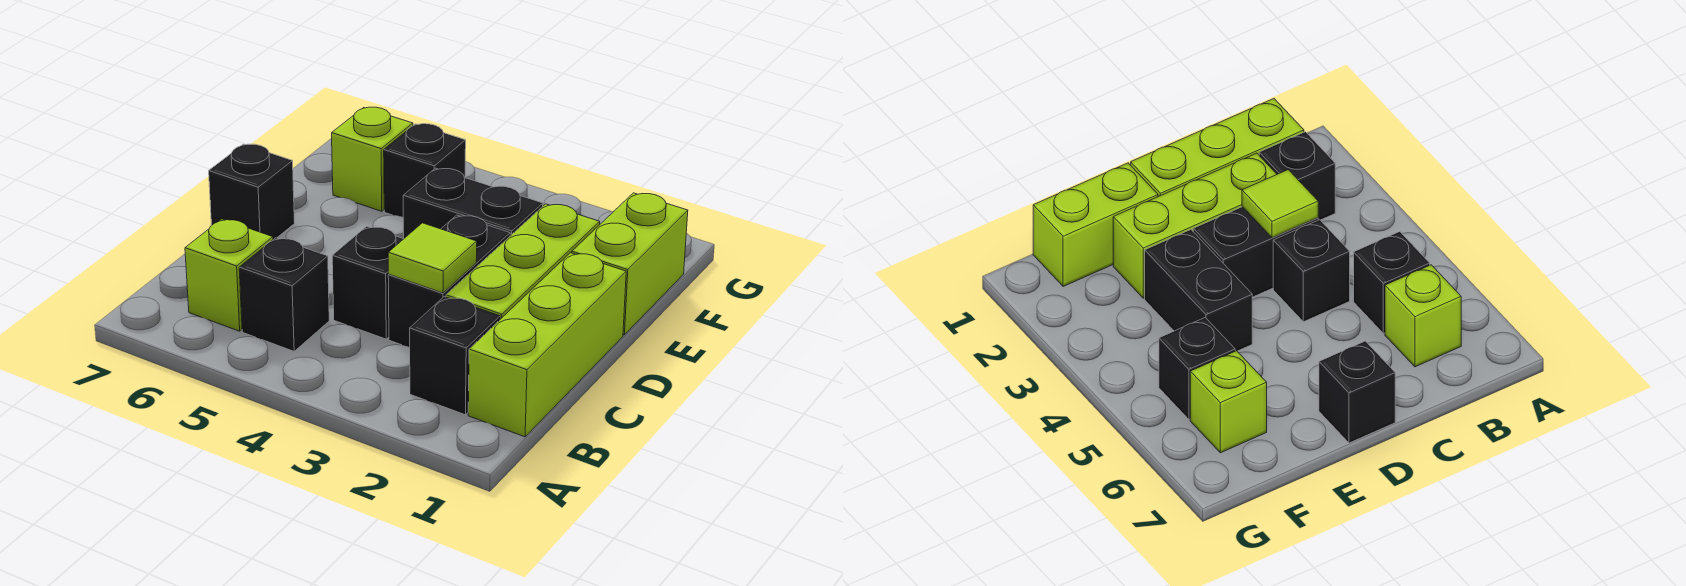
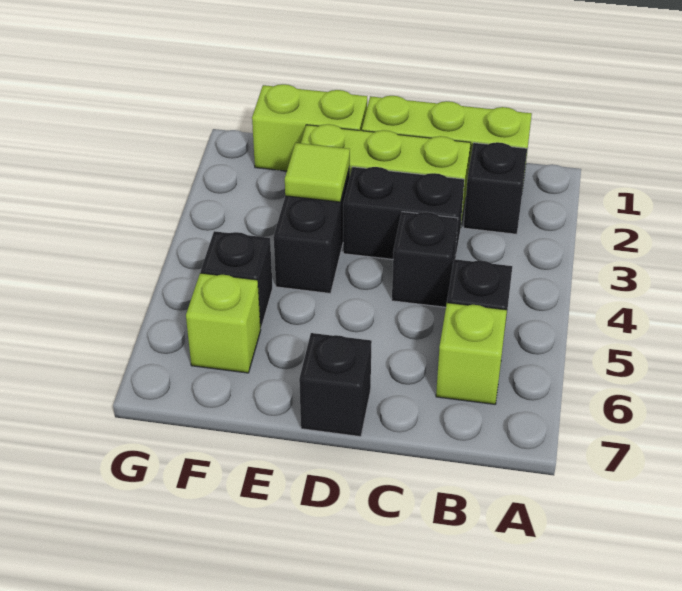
lime tile C3 level 2 -> lime tile E3 level 2

